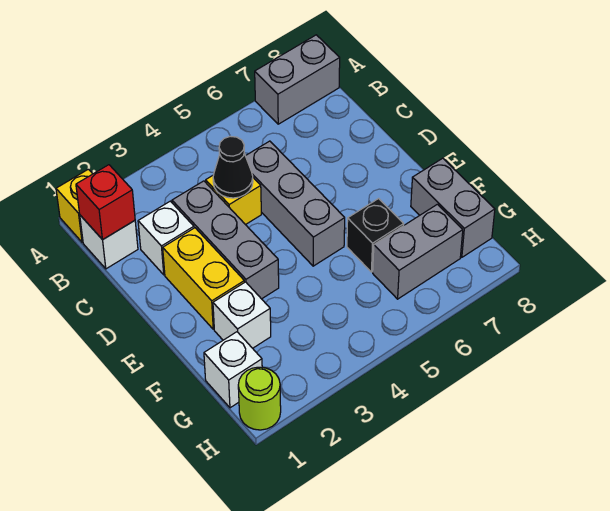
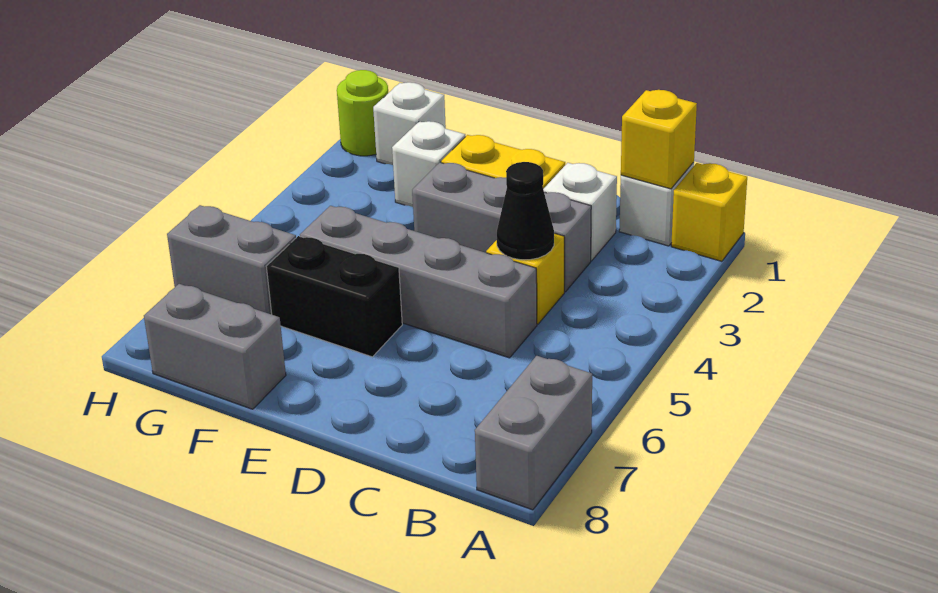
red brick B1 level 2 -> yellow brick B1 level 2
grey brick C5:E5 level 1 -> grey brick C5:F5 level 1
black brick F6 level 1 -> black brick E6:F6 level 1
grey brick G6:G7 level 1 -> grey brick G6:H6 level 1

